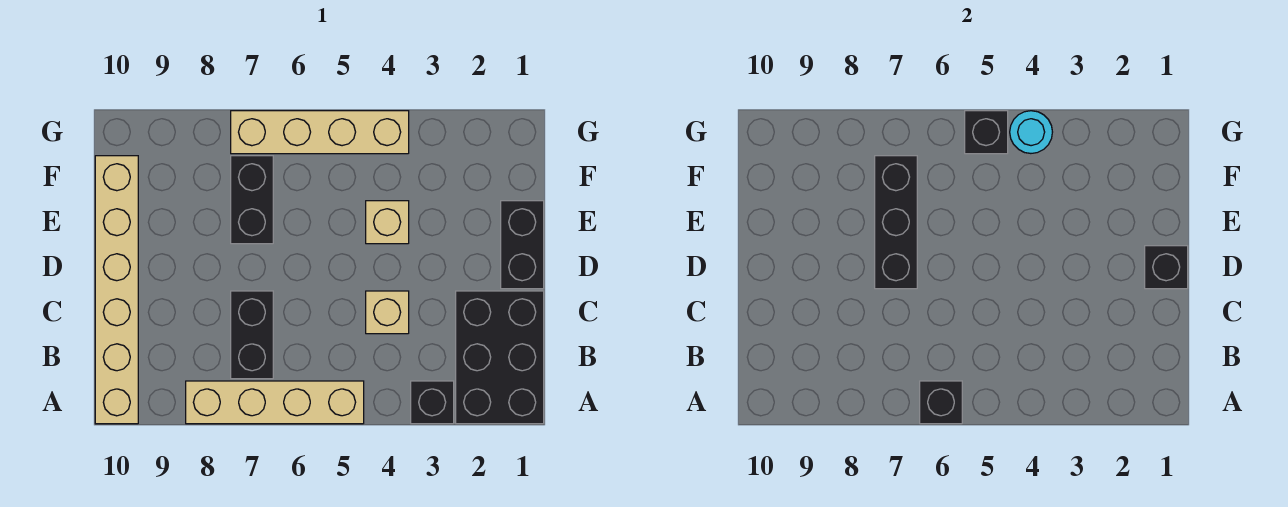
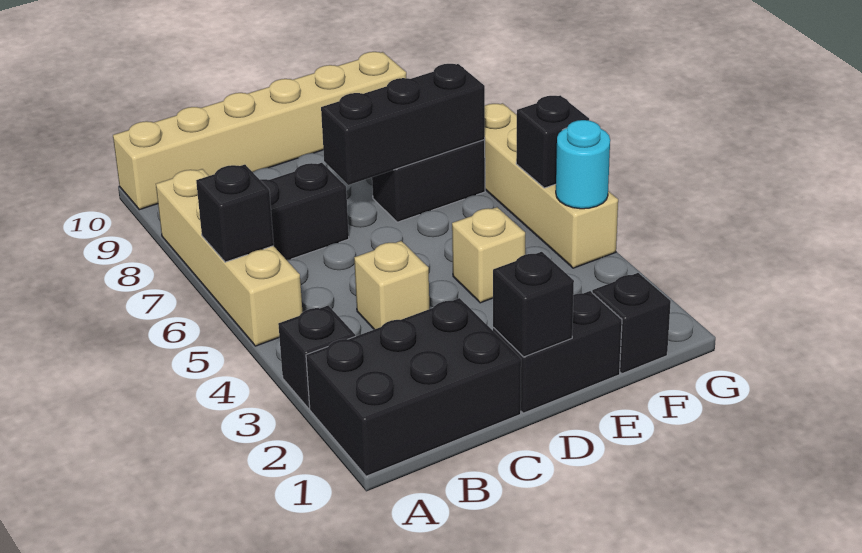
none -> black brick F1 level 1

